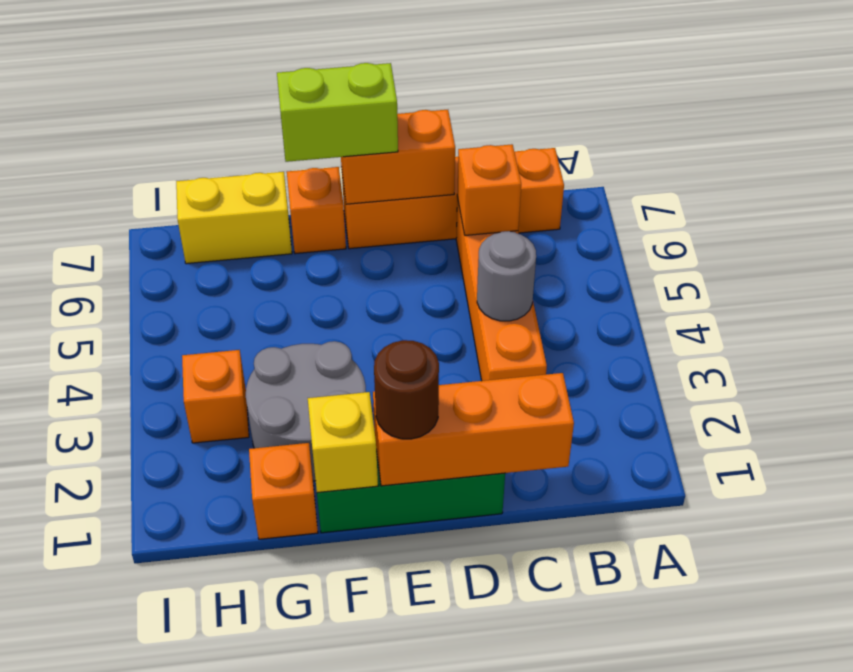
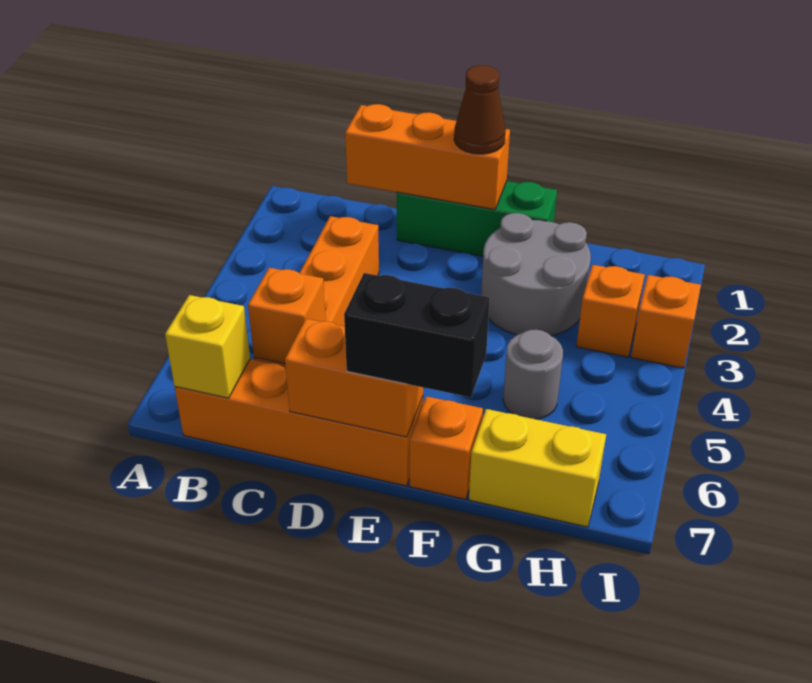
grey round brick C4 level 2 -> grey round brick G5 level 1
brown round brick E1 level 3 -> brown cone E1 level 3
lime brick E7:F7 level 3 -> black brick E7:F7 level 3
yellow brick F1 level 2 -> yellow brick B7 level 2
orange brick G1 level 1 -> orange brick I3 level 1

